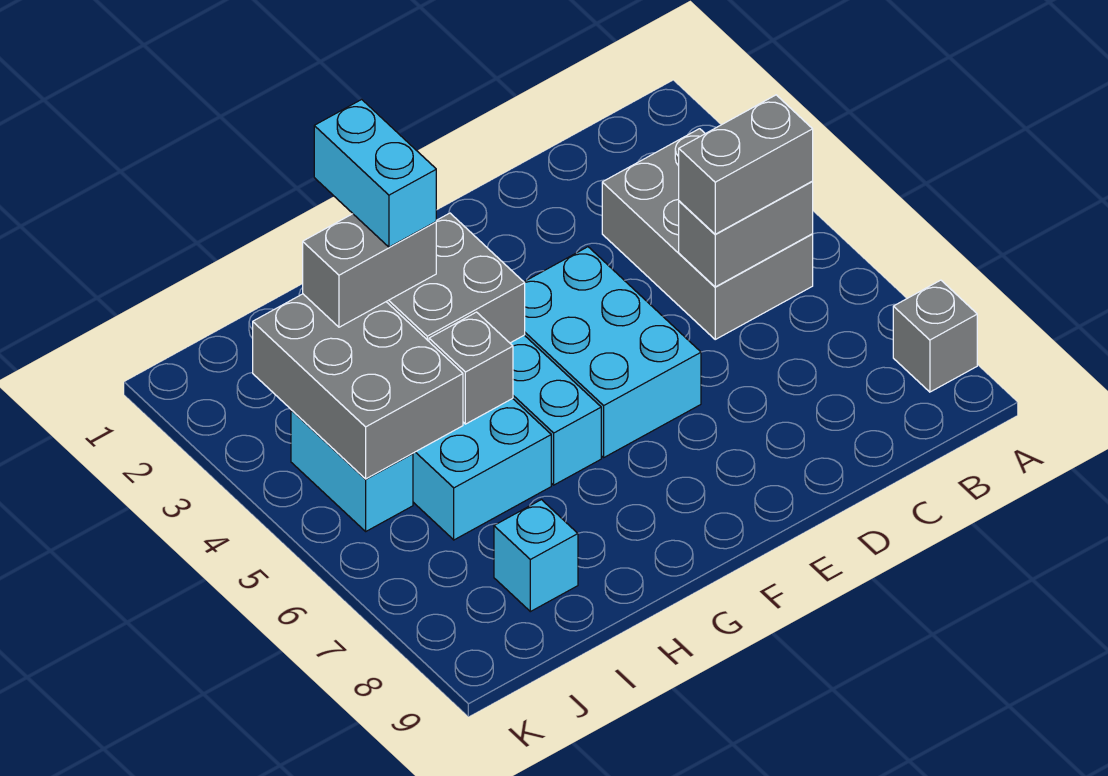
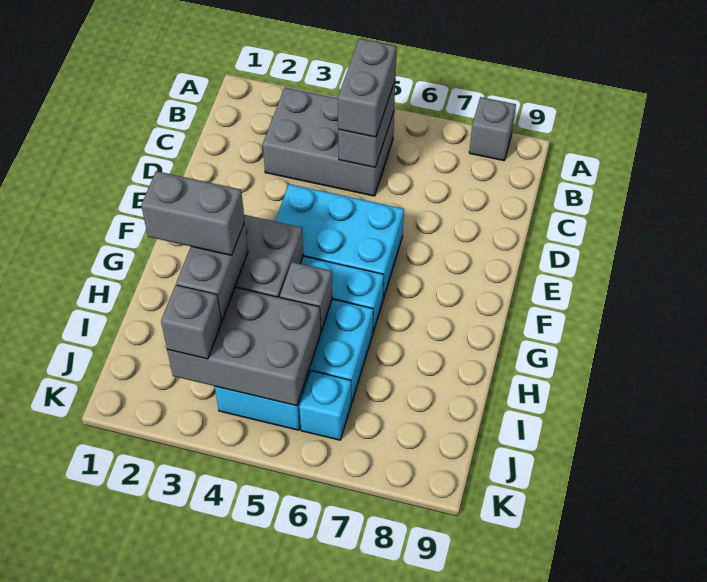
cyan brick H2:H3 level 4 -> grey brick H2:H3 level 4
cyan brick I8 level 1 -> cyan brick J6 level 1
none -> grey brick J3 level 3

